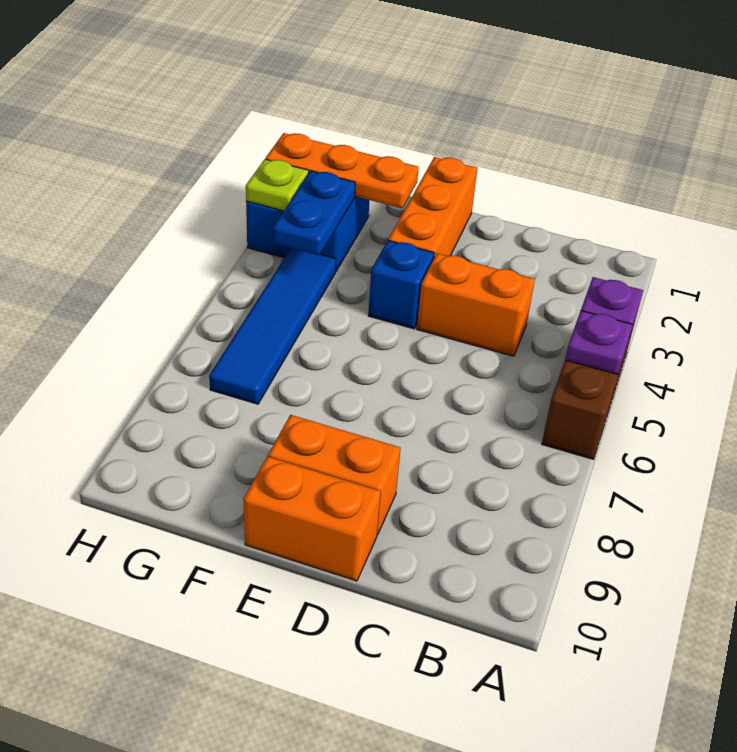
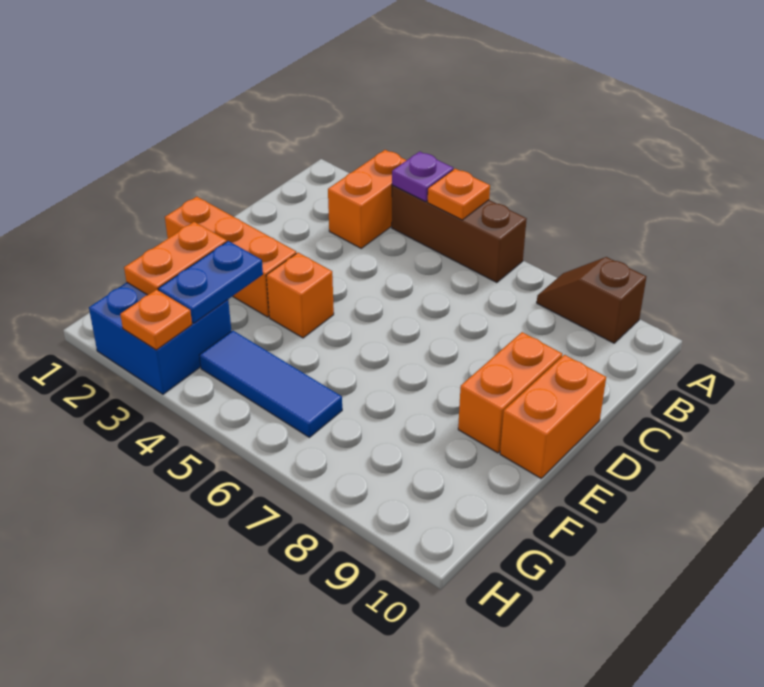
purple plate A5 level 2 -> orange plate A5 level 2
none -> brown slope A8:A9 level 1 top 9
orange brick C4:D4 level 1 -> orange brick A3:B3 level 1
blue brick E4 level 1 -> orange brick E4 level 1
orange plate F2:H2 level 2 -> orange plate F2:G2 level 2
blue plate G3:G4 level 2 -> blue plate F3:G3 level 2
blue tile G4:G7 level 1 -> blue tile G4:G6 level 1
lime plate H3 level 2 -> orange plate H3 level 2

